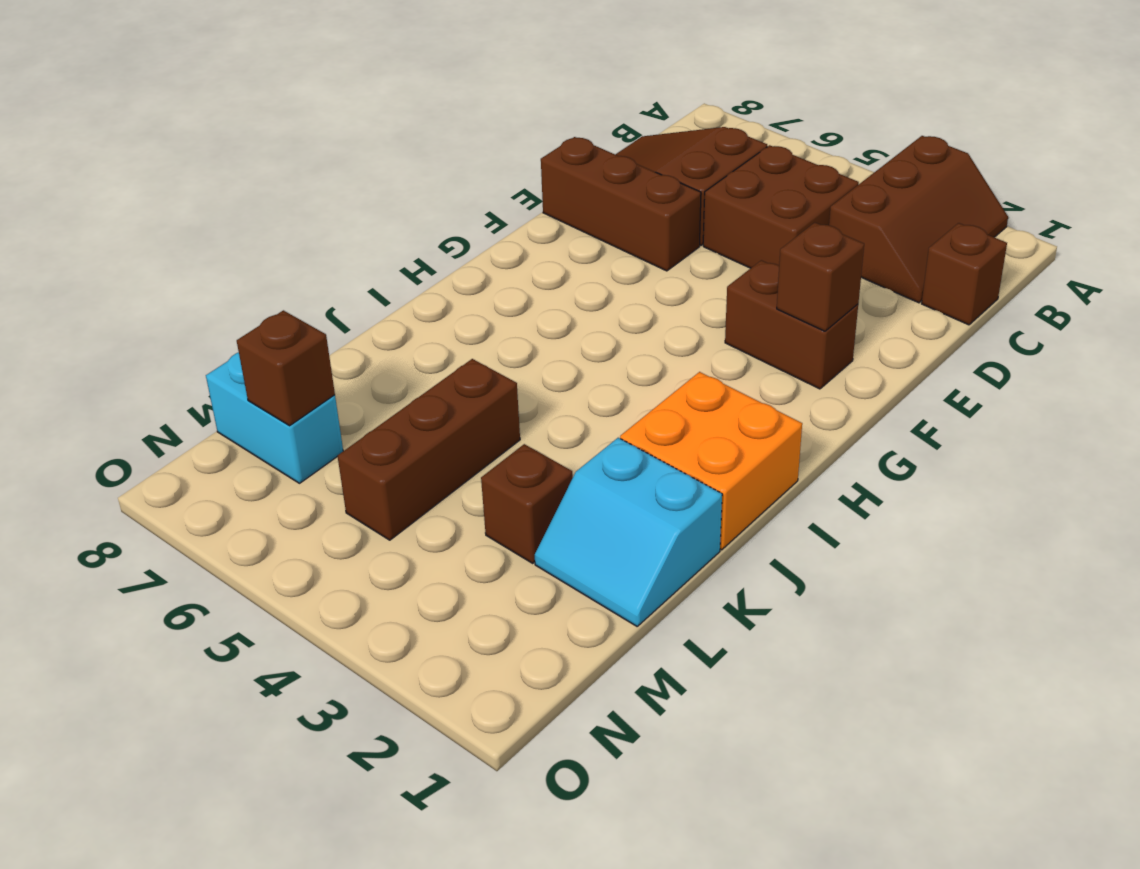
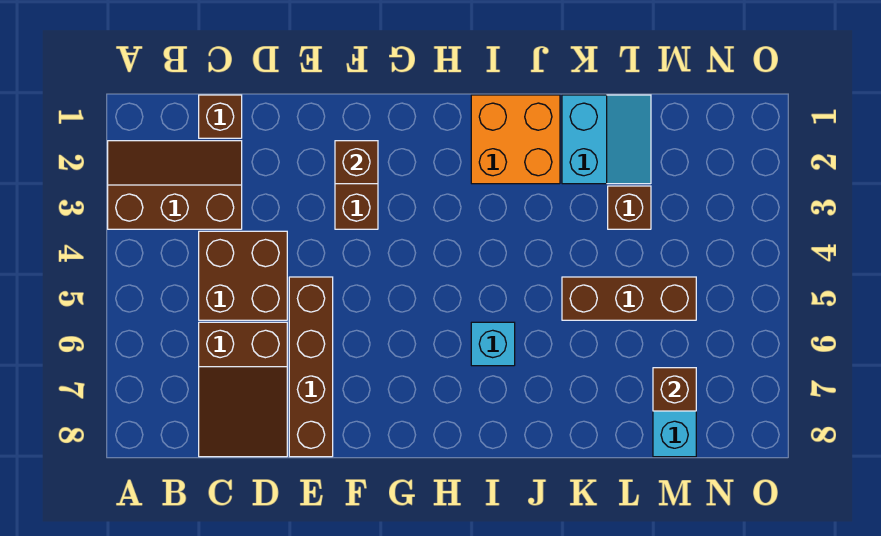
brown brick E6:E8 level 1 -> brown brick E5:E8 level 1
none -> cyan brick I6 level 1

